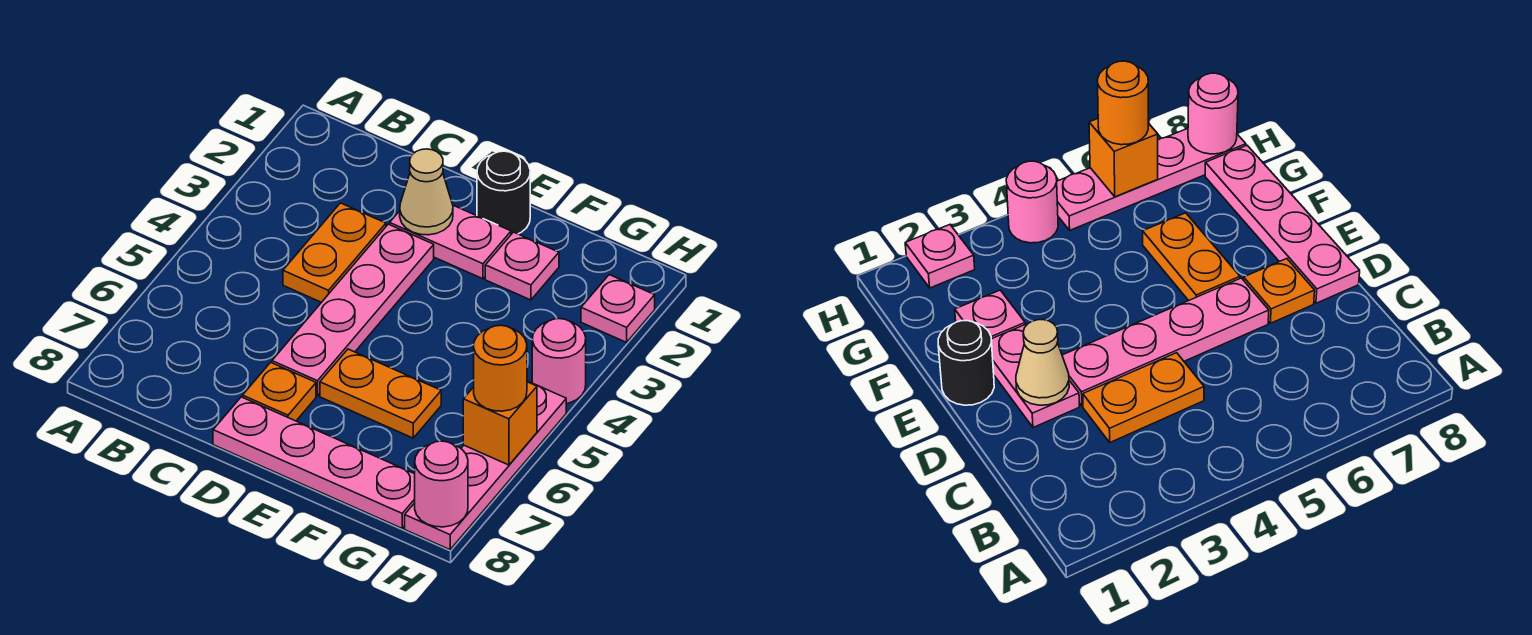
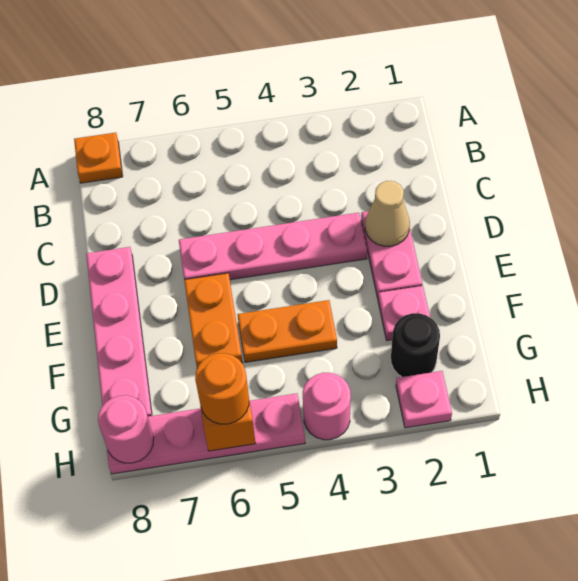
orange plate C3:C4 level 1 -> orange plate F4:F5 level 1
orange plate D7 level 1 -> orange plate A8 level 1
black round brick E1 level 1 -> black round brick G2 level 1

